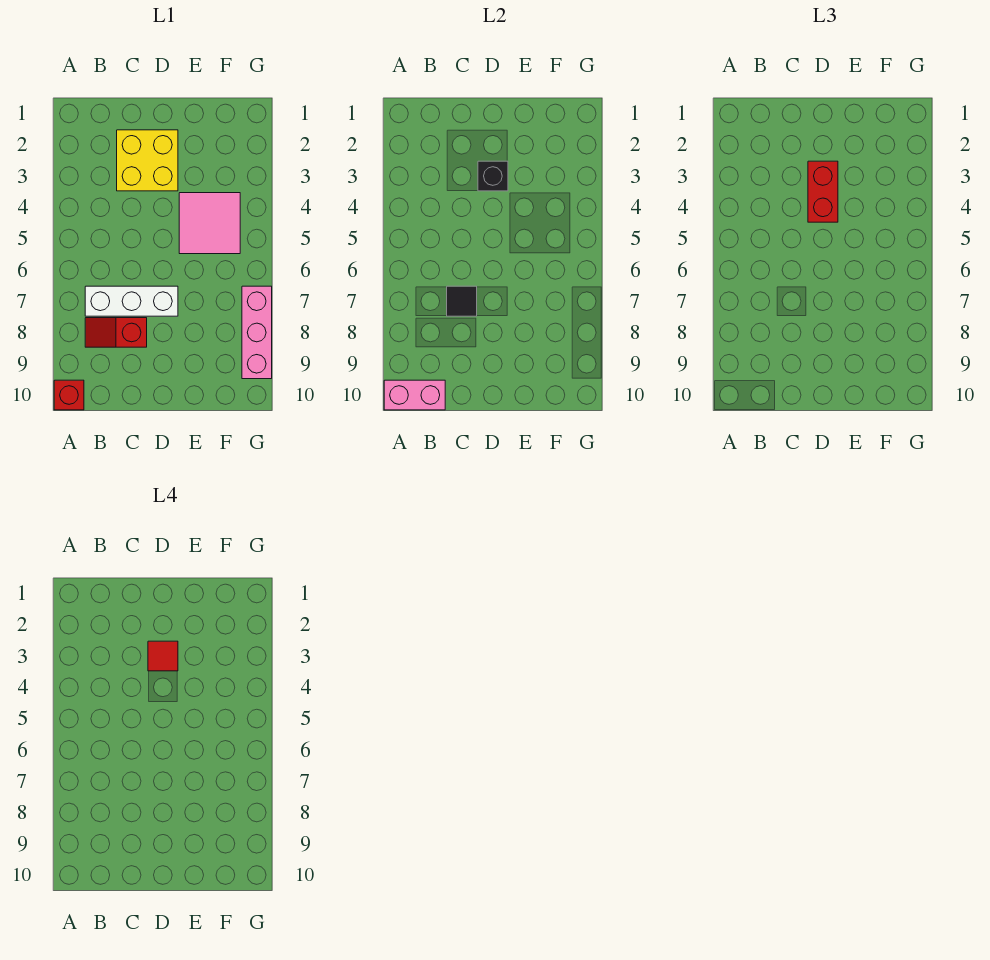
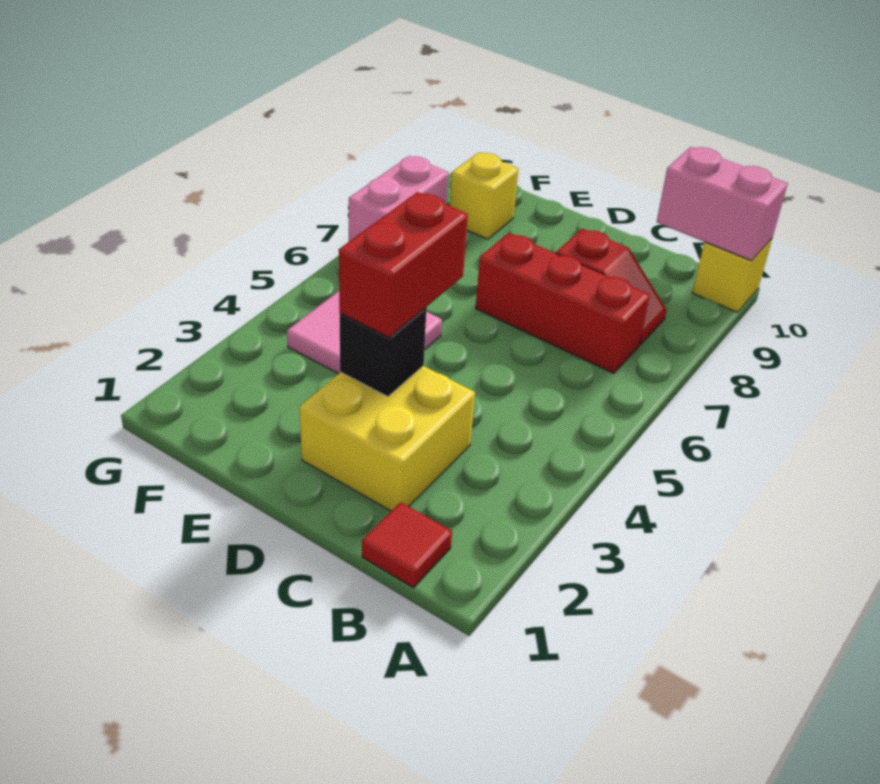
red brick A10 level 1 -> yellow brick A10 level 1
white brick B7:D7 level 1 -> red brick B7:D7 level 1
black tile C7 level 2 -> none
red tile D3 level 4 -> red tile B1 level 1
none -> yellow brick F9 level 1
pink brick G7:G9 level 1 -> pink brick G7:G8 level 1

